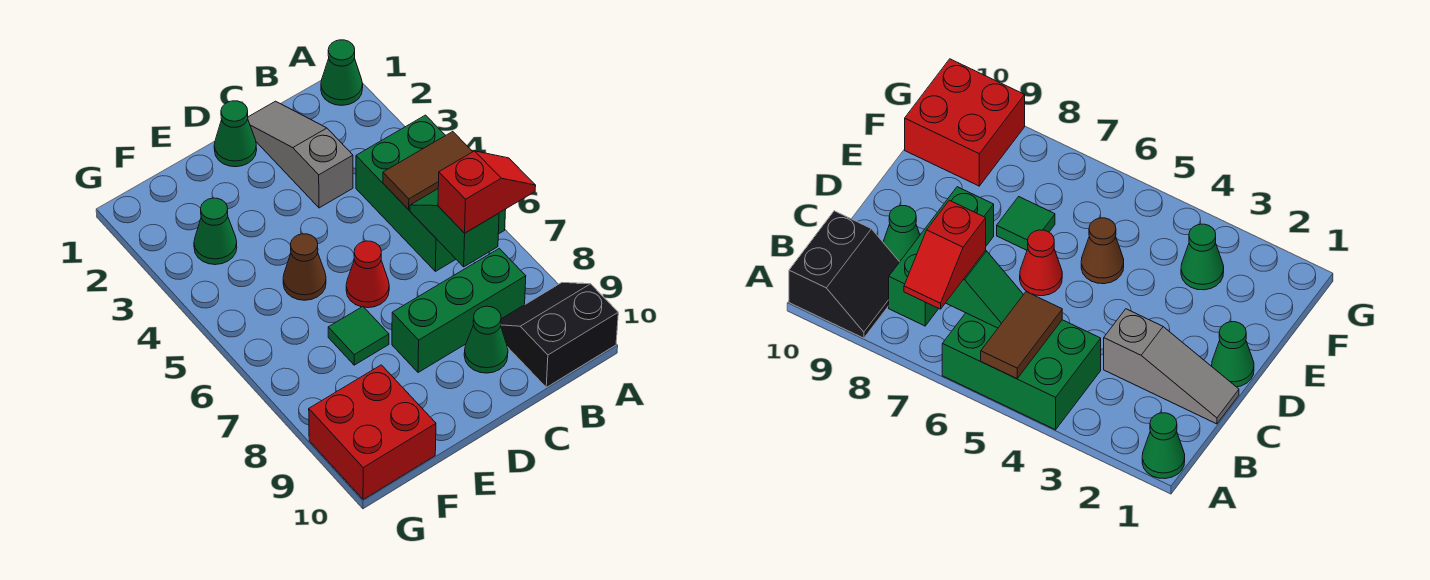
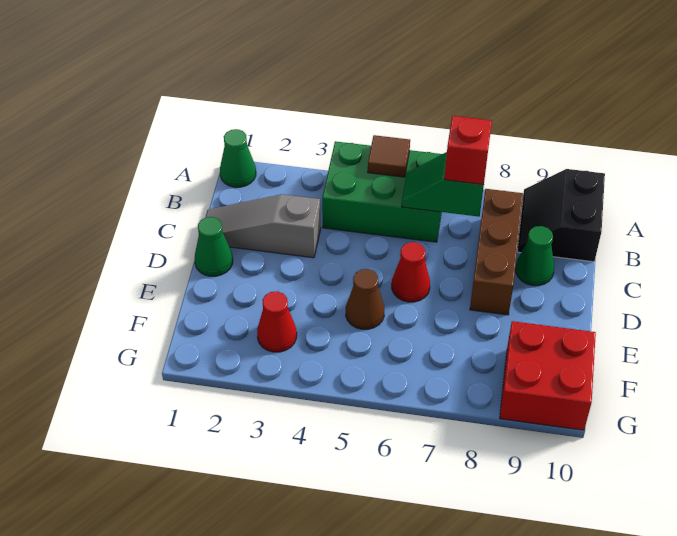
brown tile A5:B5 level 2 -> brown tile A5 level 2
green brick B8:D8 level 1 -> brown brick B8:D8 level 1
green tile E7 level 1 -> none
green cone F3 level 1 -> red cone F3 level 1

